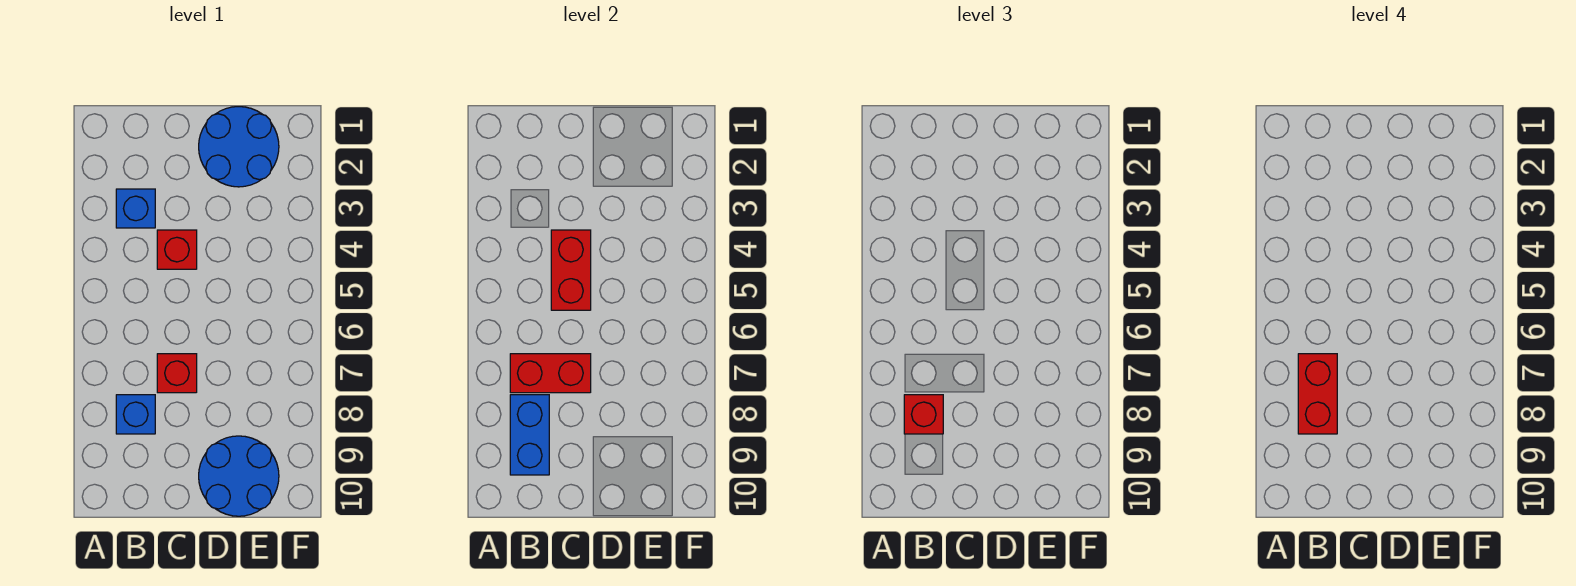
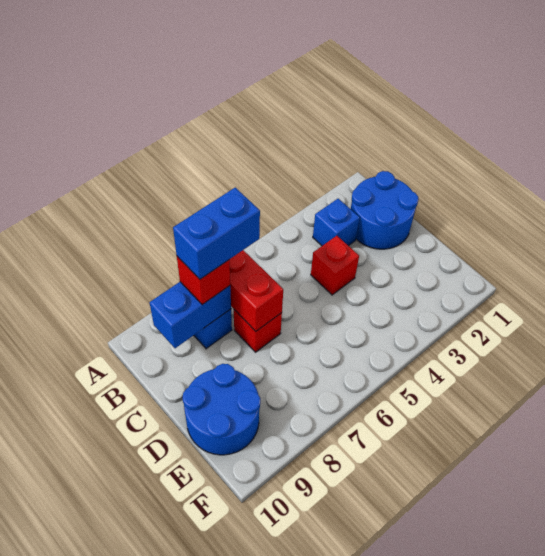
red brick B7:B8 level 4 -> blue brick B7:B8 level 4
red brick C4:C5 level 2 -> none
blue round brick D1:E2 level 1 -> blue round brick B1:C2 level 1

